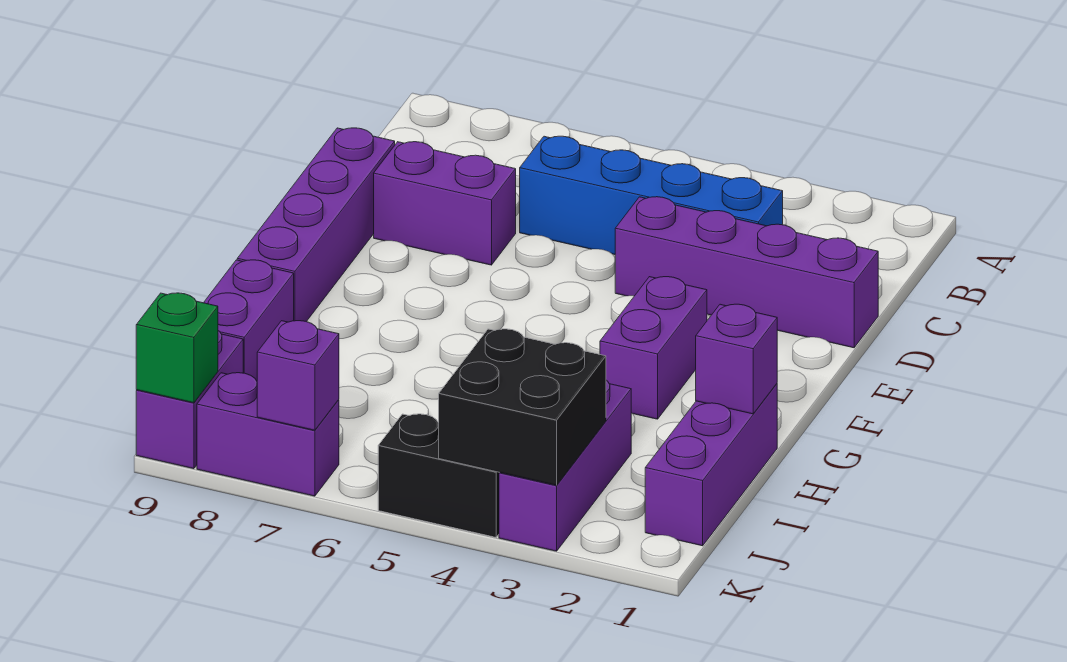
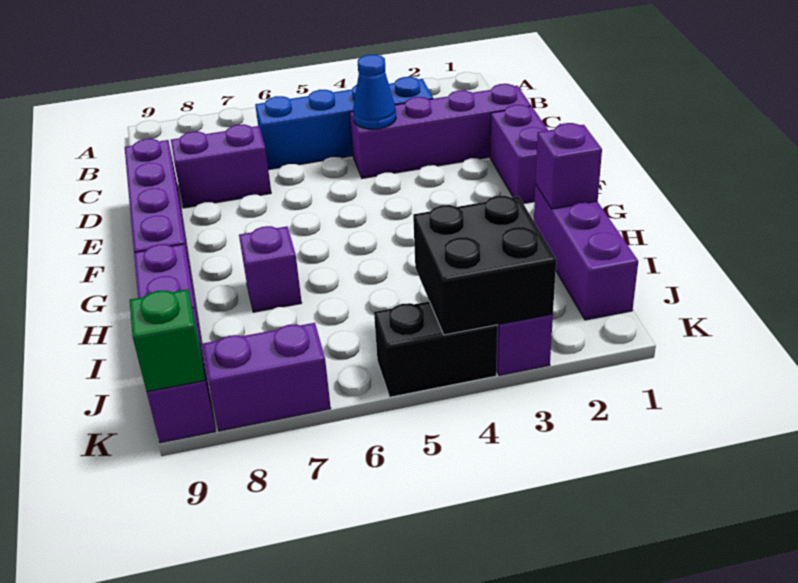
none -> blue cone D4 level 2
purple brick F3:G3 level 1 -> purple brick E1:F1 level 1
purple brick K7 level 2 -> purple brick H7 level 1

